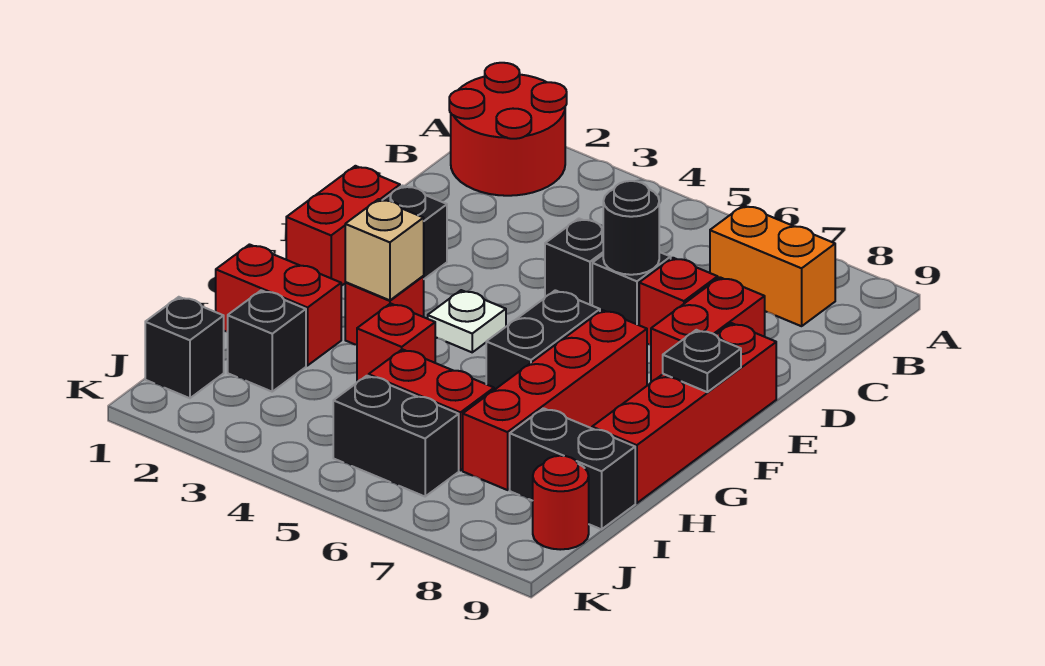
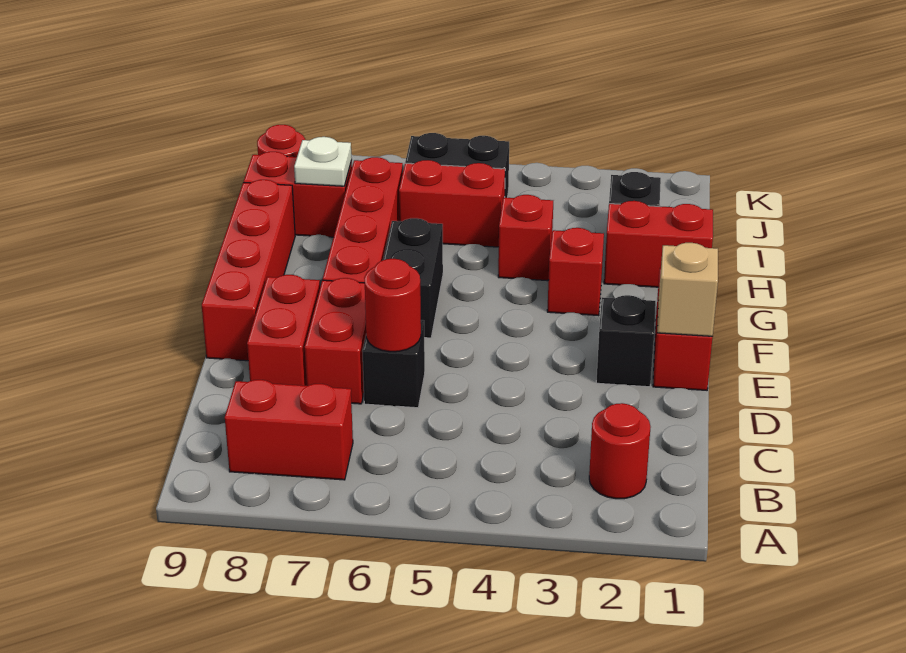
red round brick A1:B2 level 1 -> red round brick B2 level 1
orange brick B7:B8 level 1 -> red brick B7:B8 level 1
black brick D5 level 1 -> none
black round brick D6 level 2 -> red round brick D6 level 2
red brick D7 level 1 -> red brick D7:E7 level 1
white plate F4 level 1 -> white plate I8 level 2
black plate F9 level 2 -> none
tan brick G3 level 2 -> tan brick E1 level 2
black brick I8:I9 level 1 -> red brick I8:I9 level 1
black brick J1 level 1 -> none

